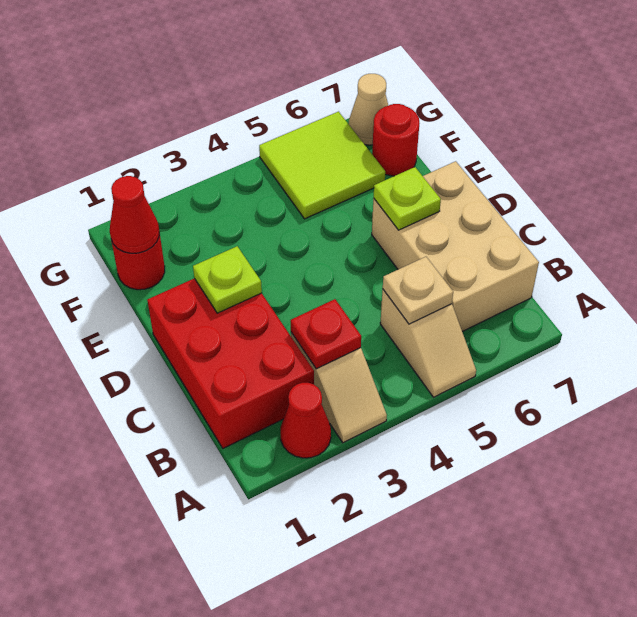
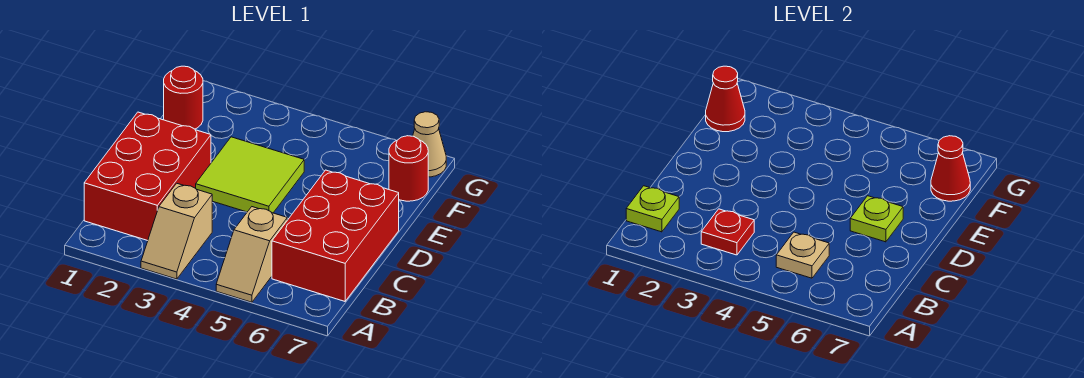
red cone A2 level 1 -> red cone F7 level 2
tan brick B6:D7 level 1 -> red brick B6:D7 level 1
lime plate D2 level 2 -> lime plate B1 level 2
lime tile F5:G6 level 1 -> lime tile D3:E4 level 1

